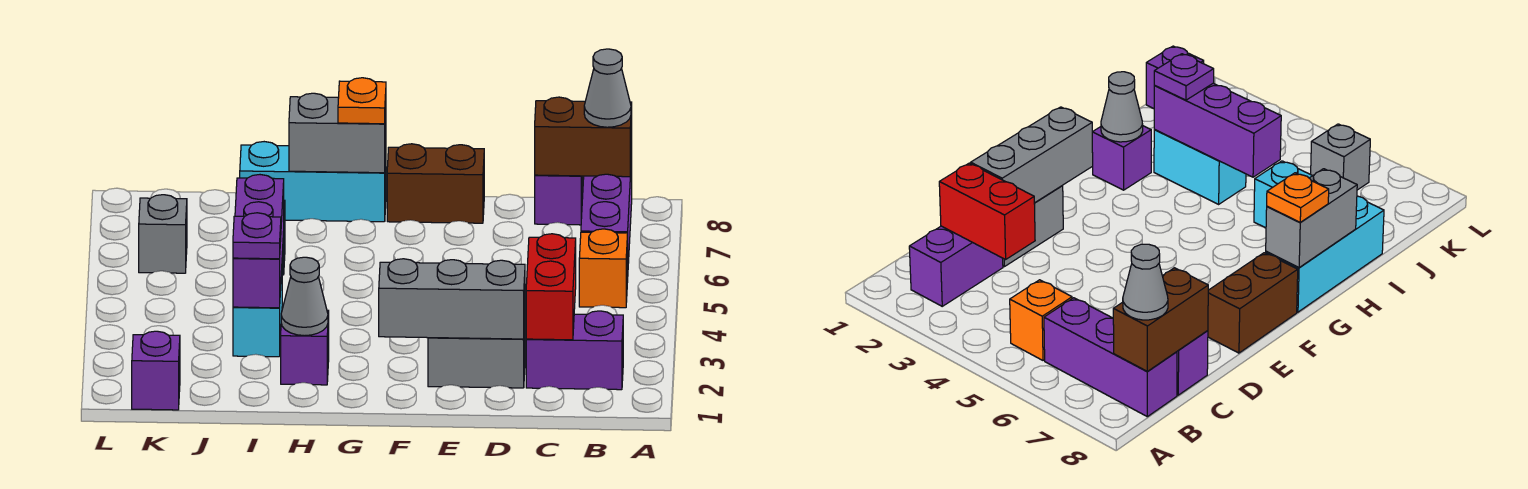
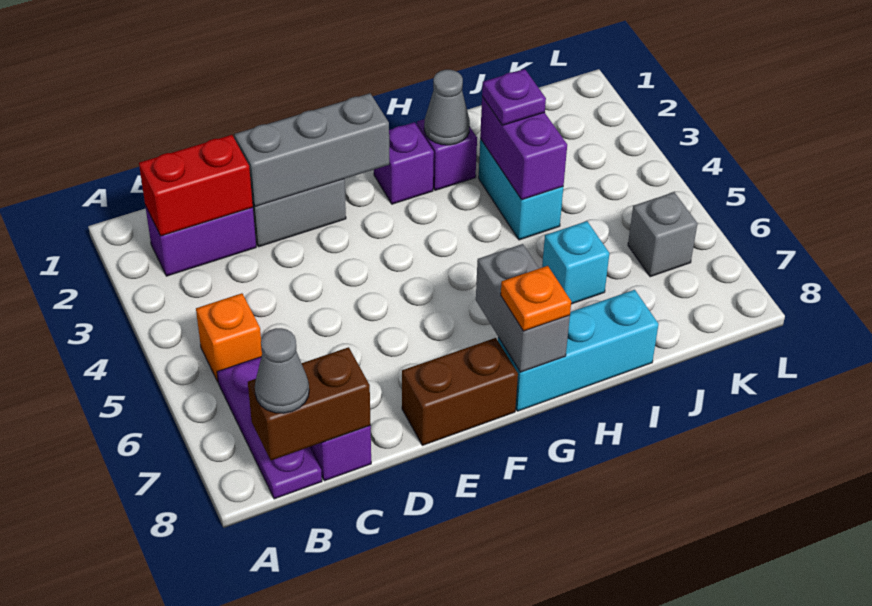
purple brick B6:B8 level 1 -> purple plate B6:B8 level 1
red brick C2:C3 level 2 -> red brick B2:C2 level 2
grey brick G8:H8 level 2 -> grey brick G7:G8 level 2
purple brick I3:I5 level 2 -> purple brick I3:I4 level 2
purple brick K1 level 1 -> purple brick G2 level 1

